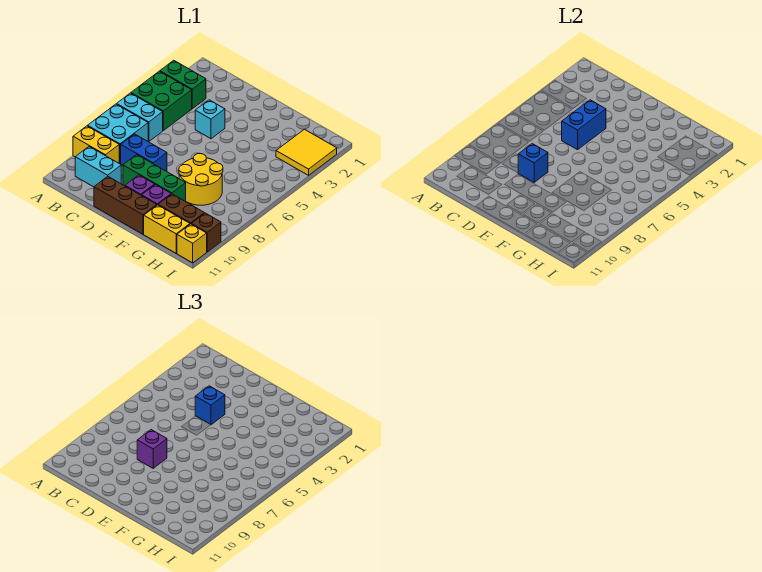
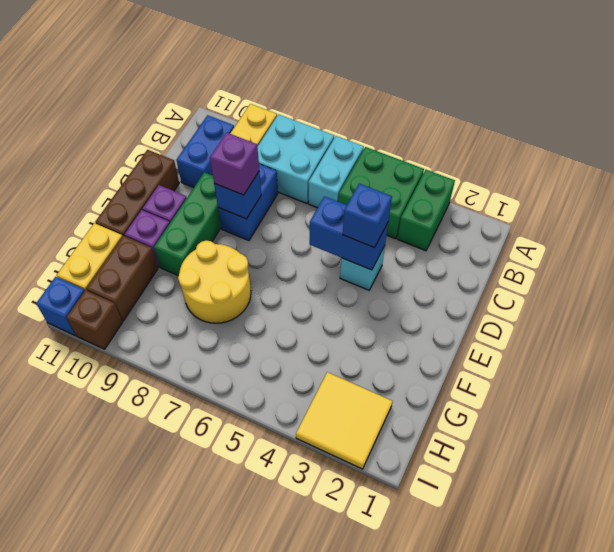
cyan brick B10:C10 level 1 -> blue brick B10:C10 level 1
yellow brick I11 level 1 -> blue brick I11 level 1

